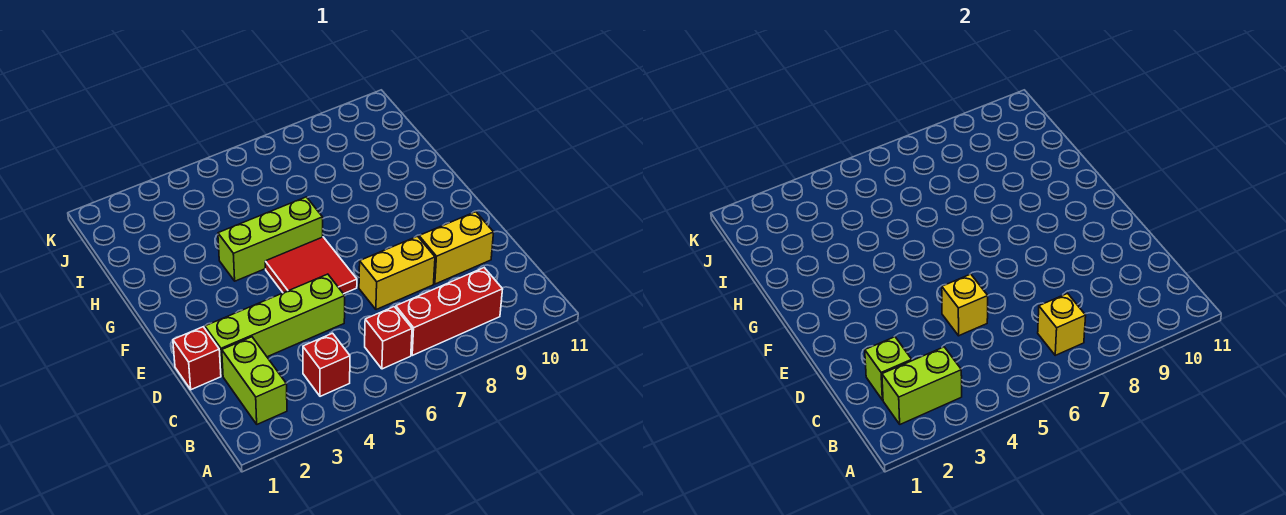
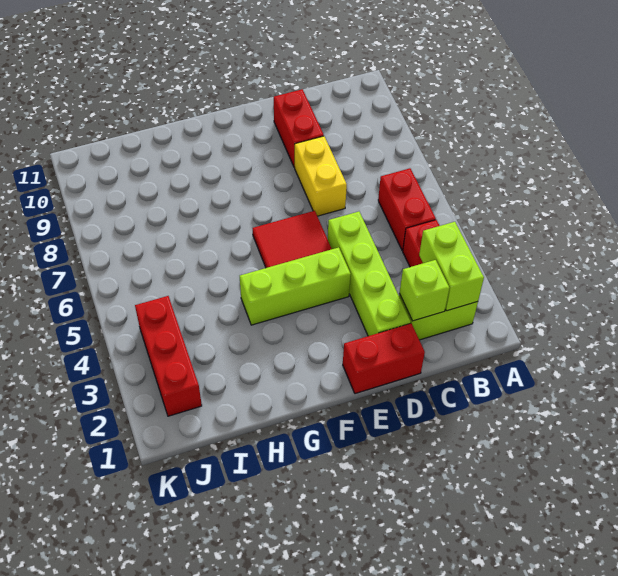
red brick B6 level 1 -> red brick B5:B6 level 1
red brick B7:B9 level 1 -> red brick J2:J4 level 1
yellow brick B7 level 2 -> none
red brick D1 level 1 -> red brick D1:E1 level 1
yellow brick D5 level 2 -> none
yellow brick D9:D10 level 1 -> red brick D9:D10 level 1
lime brick G4:G6 level 1 -> lime brick E4:G4 level 1

